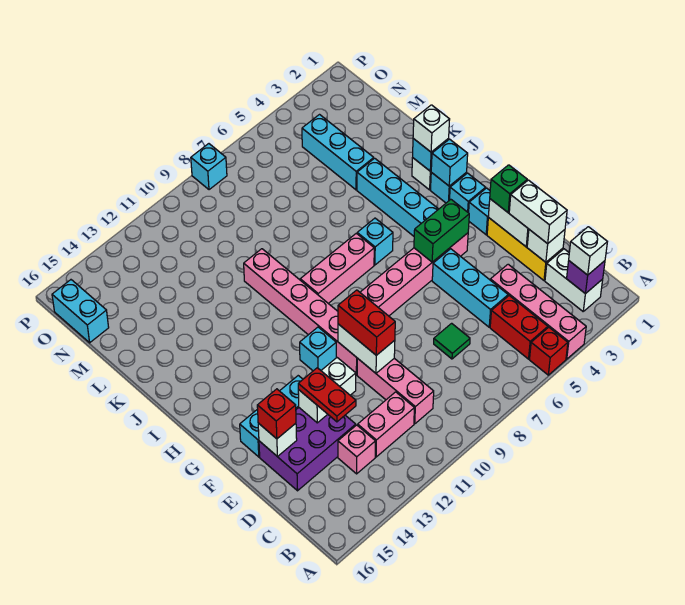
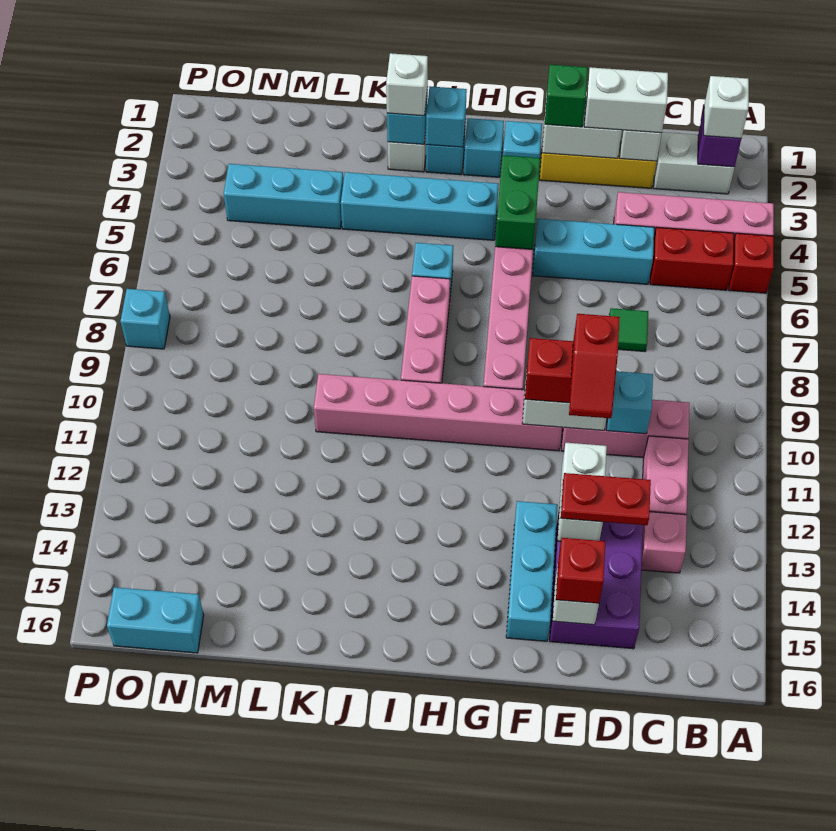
none -> red slope E10:E11 level 4 top 10
cyan brick G11 level 1 -> cyan brick D10 level 2

